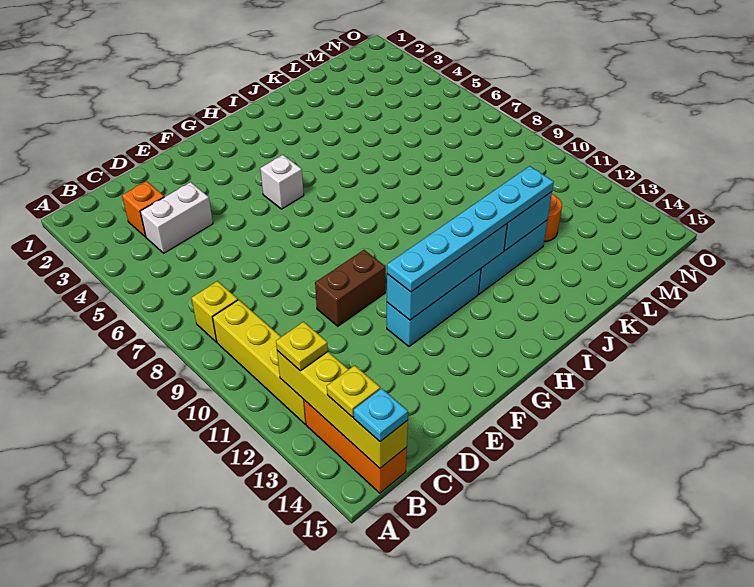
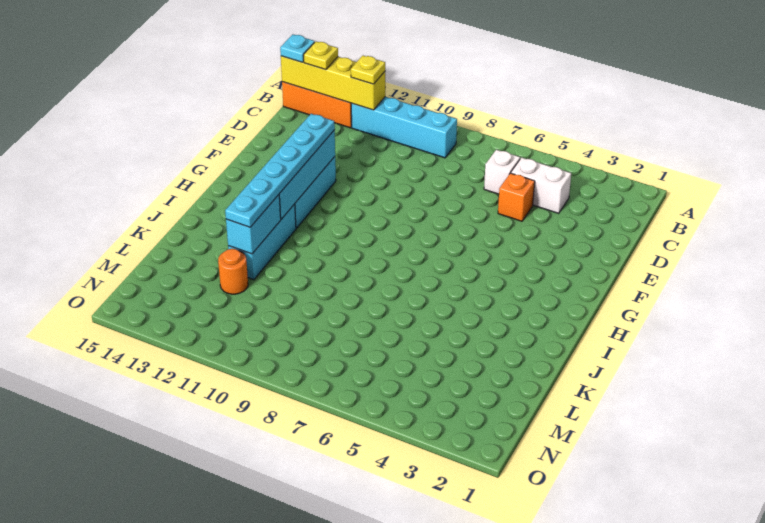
yellow brick B8 level 1 -> none
yellow brick B9:B12 level 1 -> cyan brick B9:B12 level 1
orange brick C3 level 1 -> orange brick D5 level 1
white brick C4:D4 level 1 -> white brick C4:C5 level 1
brown brick E10:F10 level 1 -> none
white brick G5 level 1 -> white brick C6 level 1

